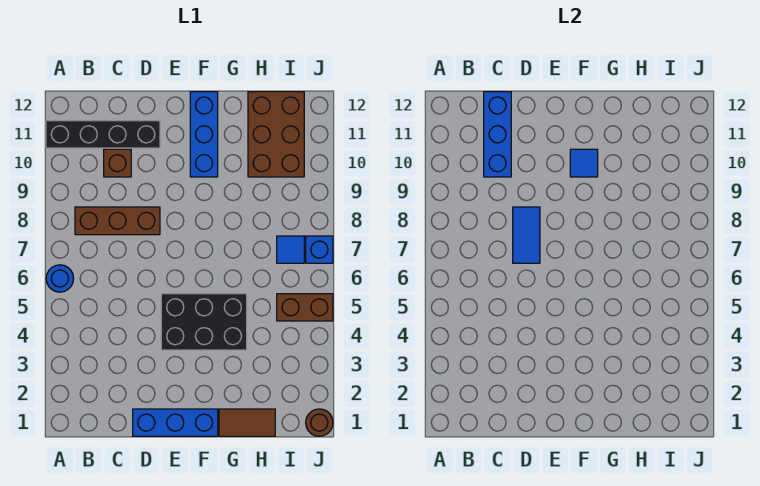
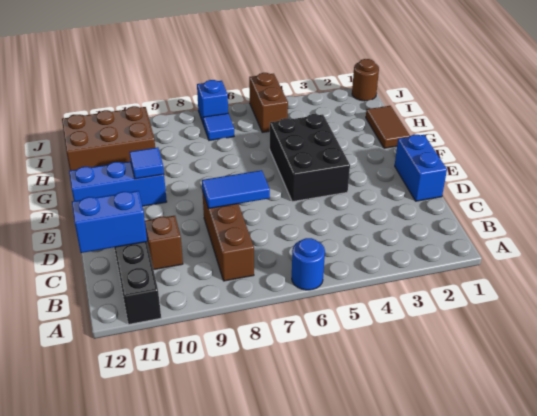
blue brick C10:C12 level 2 -> blue brick C11:C12 level 2
blue brick D1:F1 level 1 -> blue brick D1:E1 level 1

